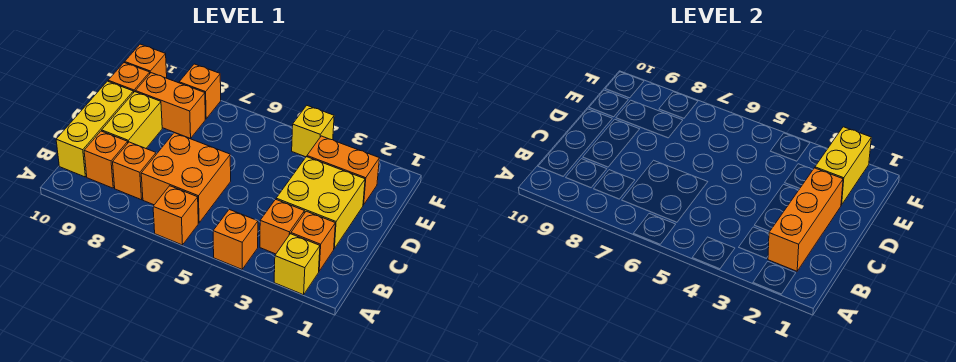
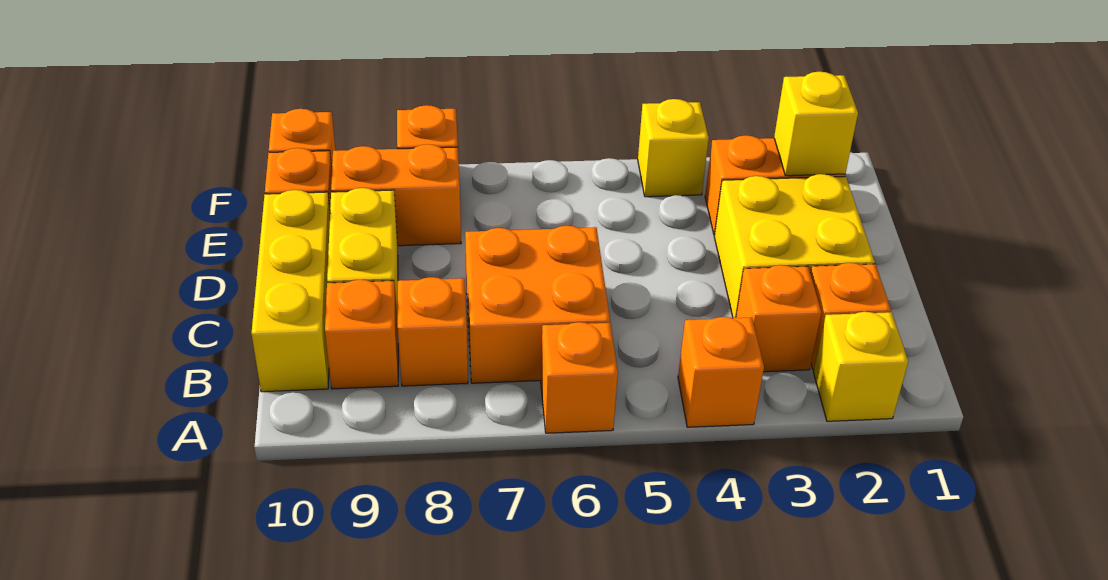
orange brick B2:D2 level 2 -> none
yellow brick E2:F2 level 2 -> yellow brick E2 level 2

